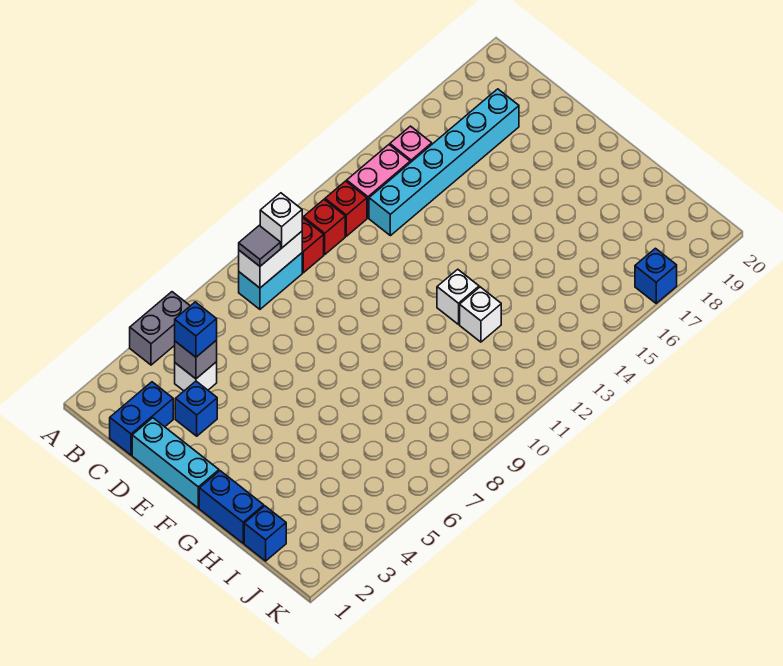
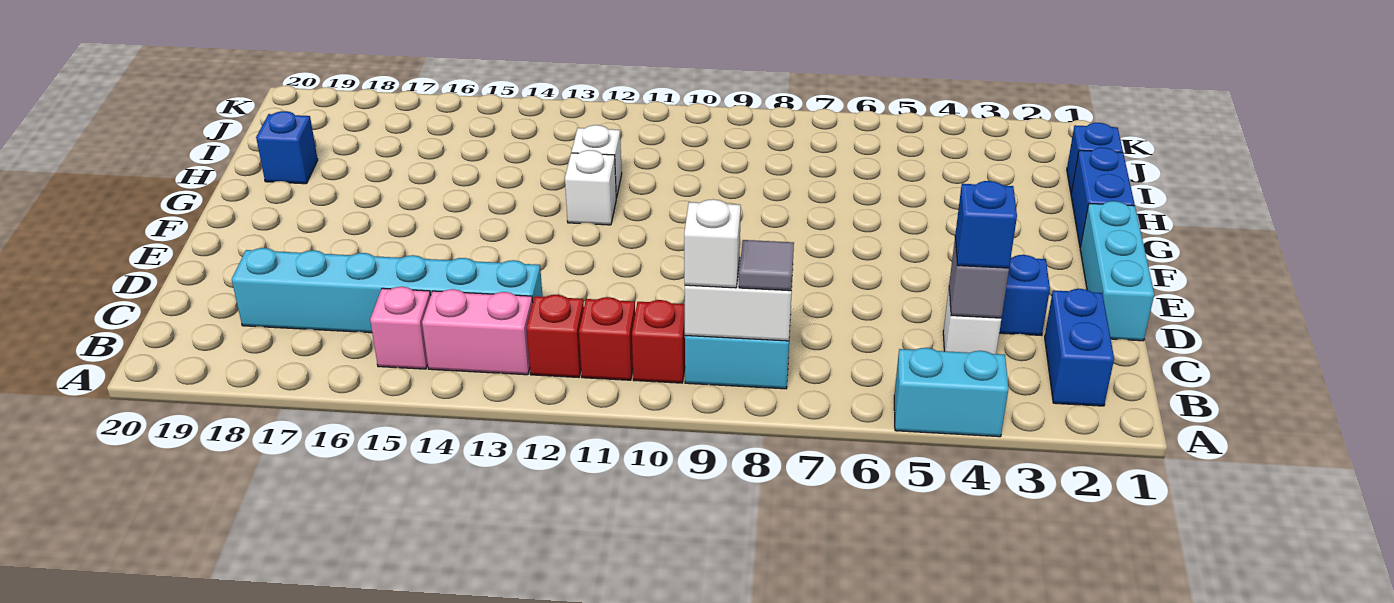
grey brick A4:A5 level 1 -> cyan brick A4:A5 level 1
blue brick C1:C2 level 1 -> blue brick B2:C2 level 1
blue brick K17 level 1 -> blue brick H19 level 1

